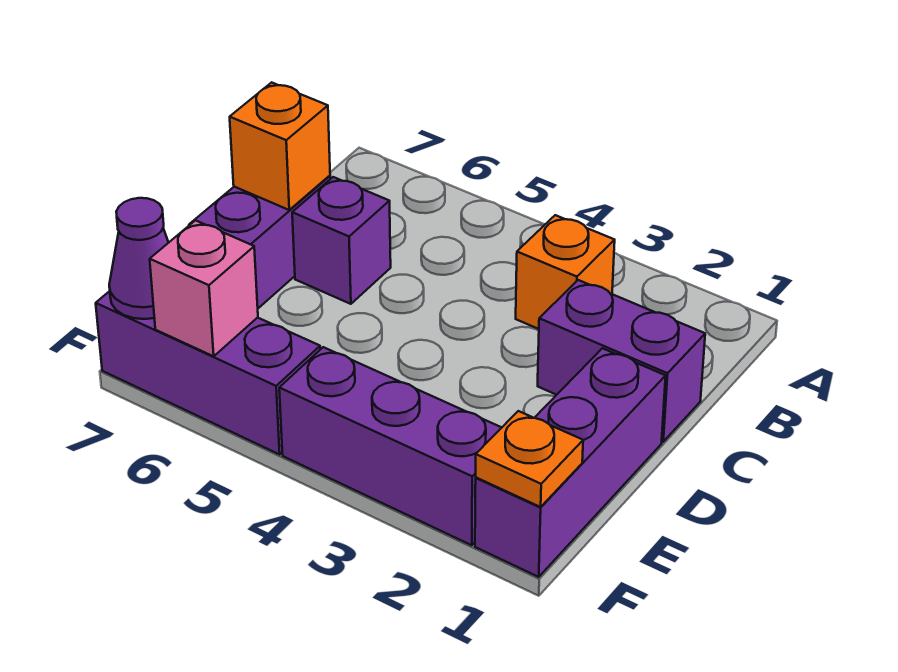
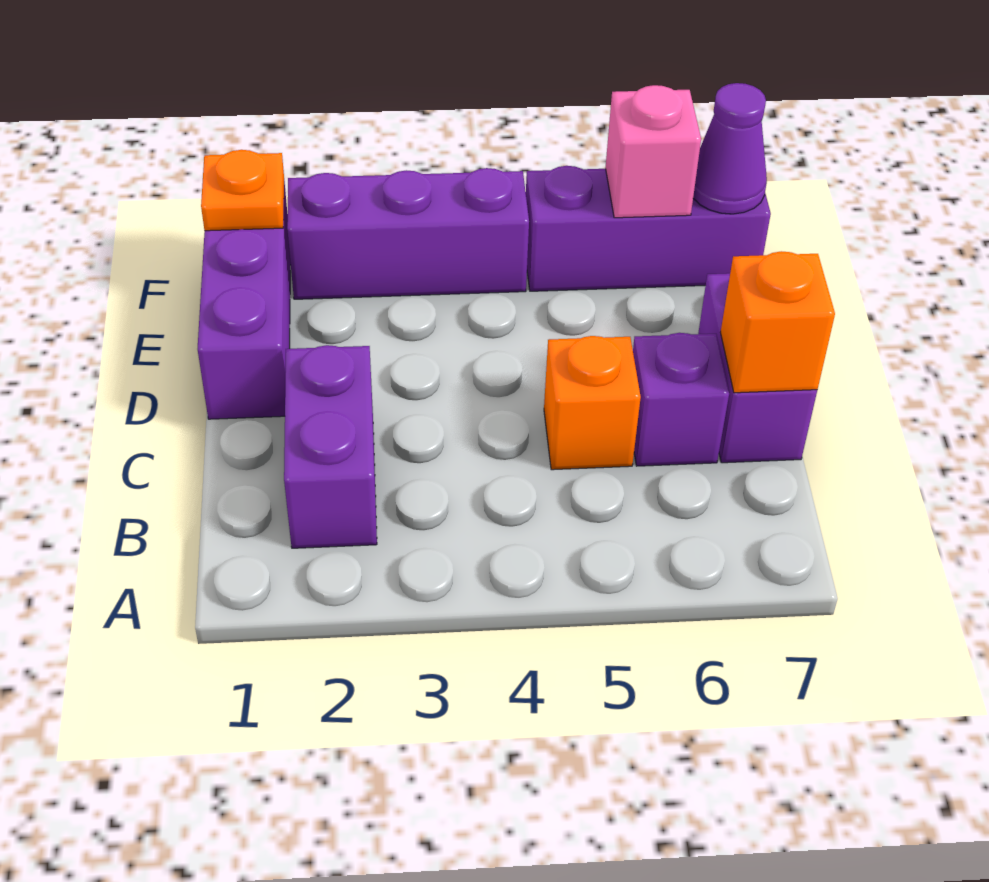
orange brick B3 level 1 -> orange brick C5 level 1
purple brick C1:C2 level 1 -> purple brick B2:C2 level 1

